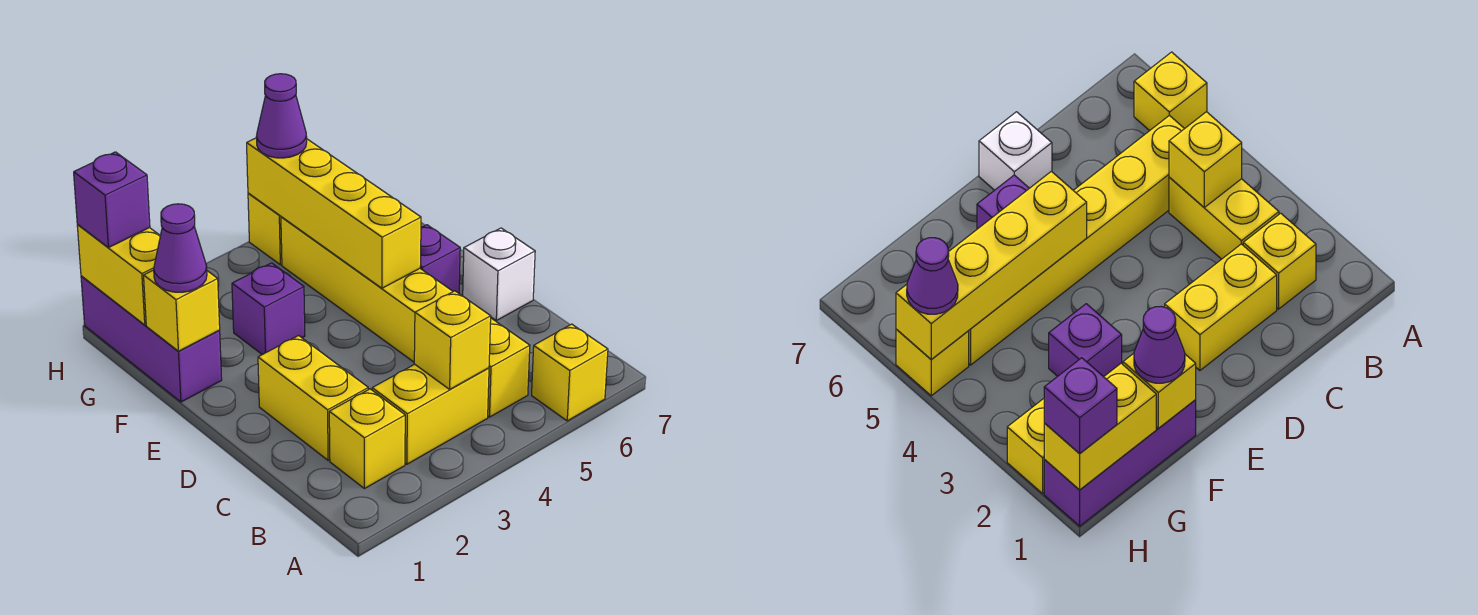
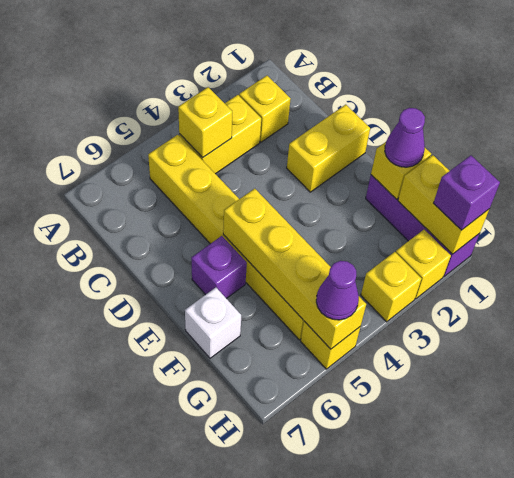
yellow brick A6 level 1 -> yellow brick H3 level 1
yellow brick C2:D2 level 1 -> yellow brick D1:D2 level 1
white brick D7 level 1 -> white brick F7 level 1
purple brick F3 level 1 -> none

